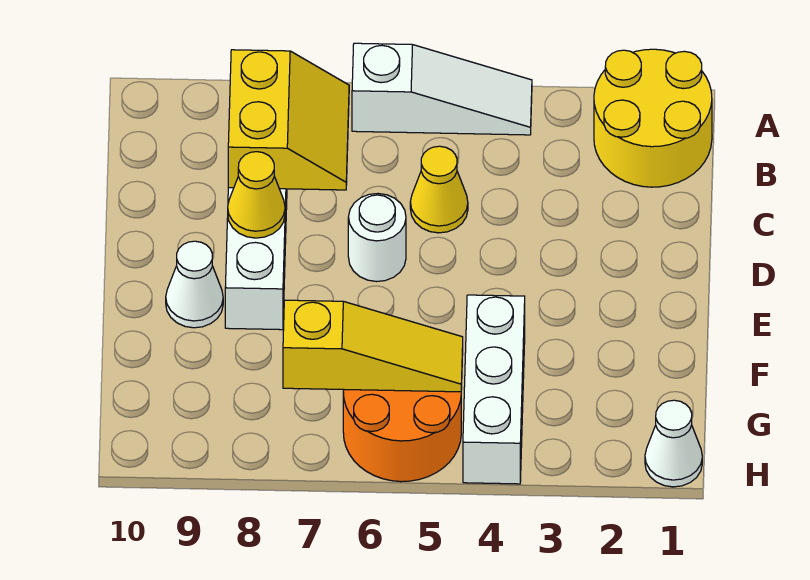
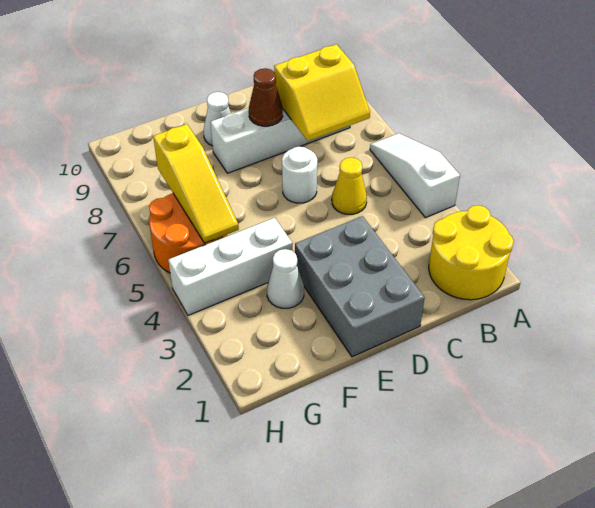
white slope A4:A6 level 1 top 6 -> white slope A4:A6 level 1 top 4
none -> grey brick D1:E3 level 1
yellow cone D8 level 2 -> brown cone D8 level 2
white cone H1 level 1 -> white cone F3 level 1

